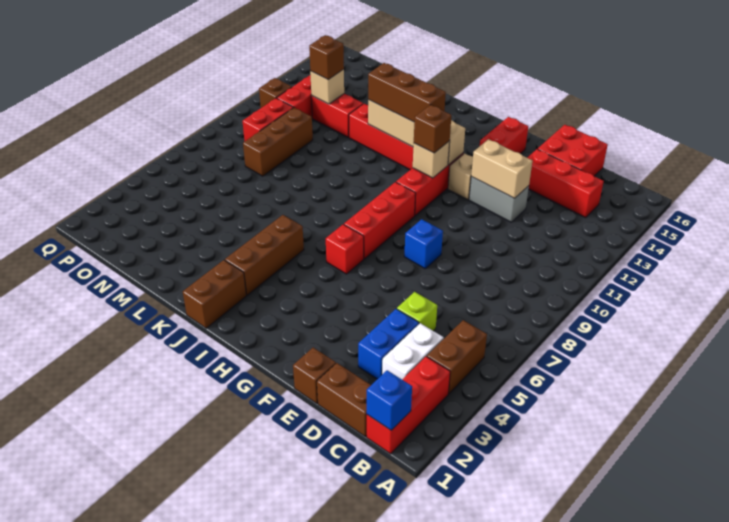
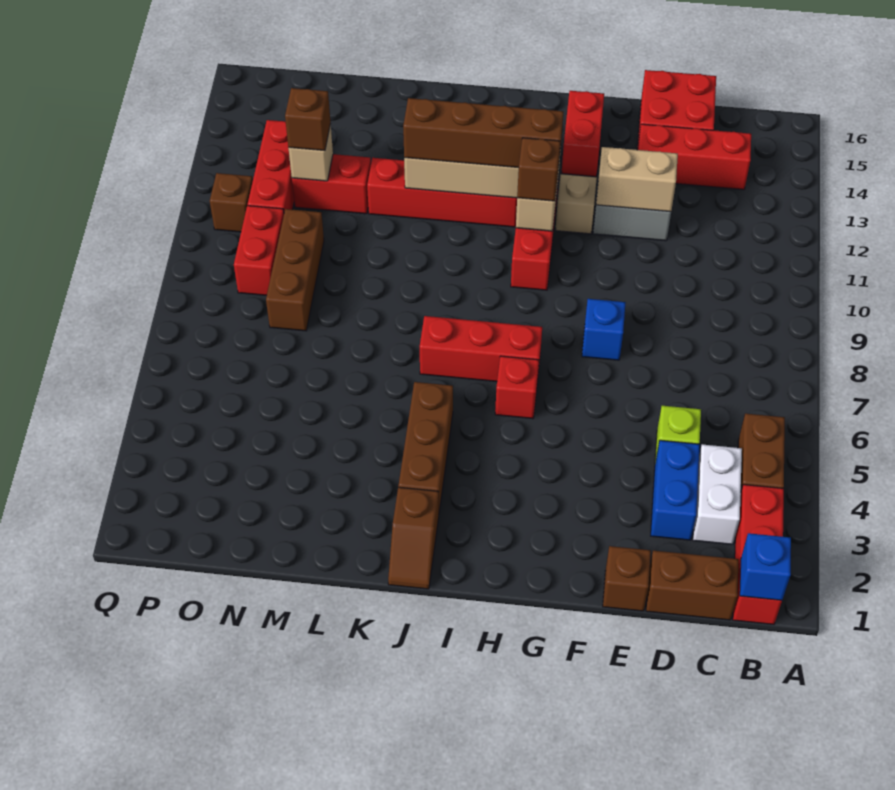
red brick H7:H9 level 1 -> red brick H7:J7 level 1
brown brick I12:K12 level 3 -> brown brick H12:K12 level 3
brown brick J1:J2 level 1 -> brown slope J1:J2 level 1 top 2

